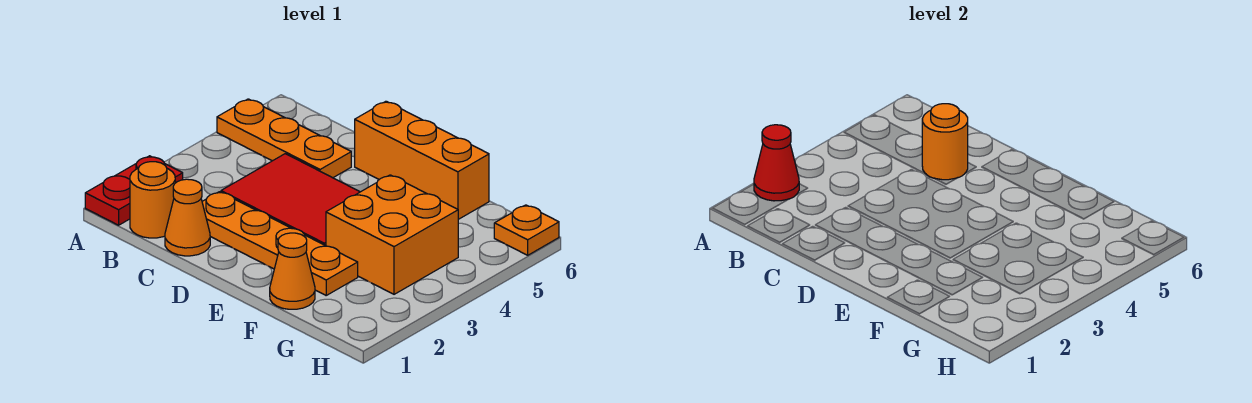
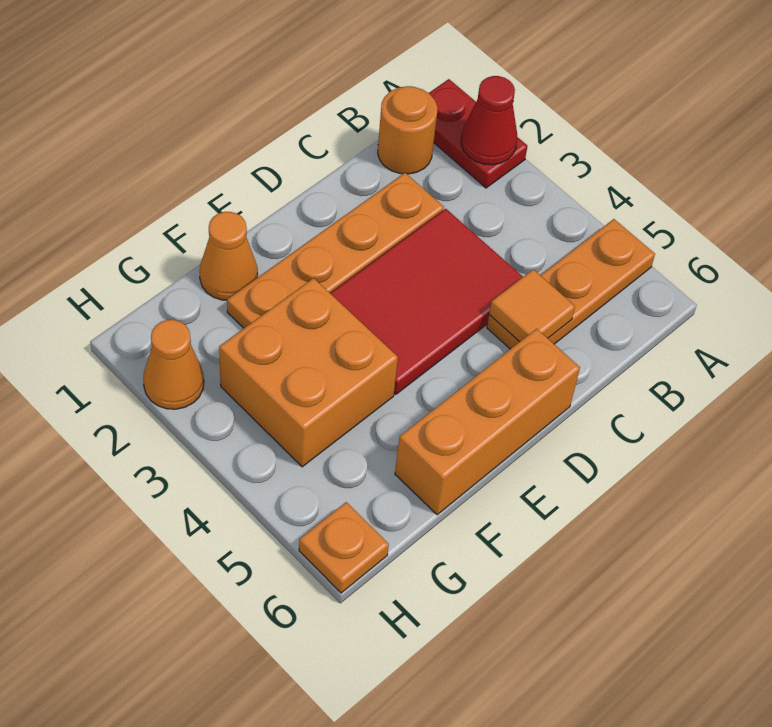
orange cone C1 level 1 -> orange cone H2 level 1
orange round brick C5 level 2 -> orange tile C5 level 2

